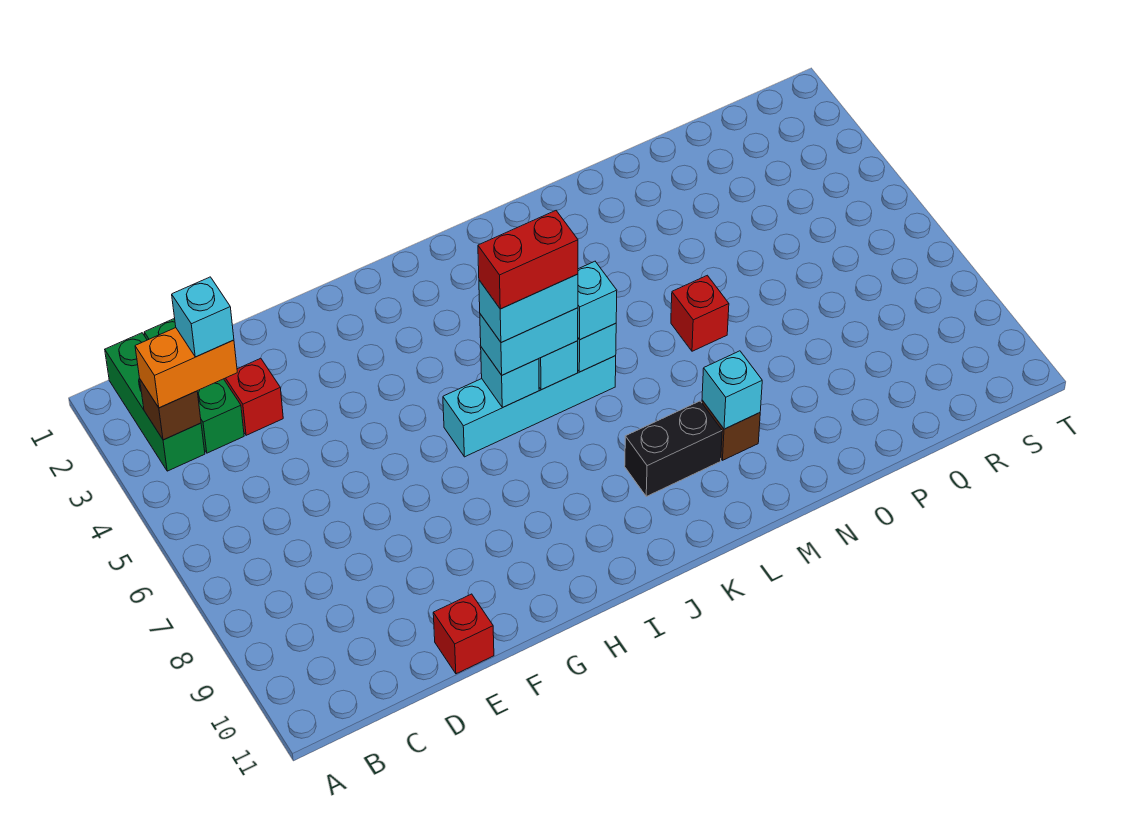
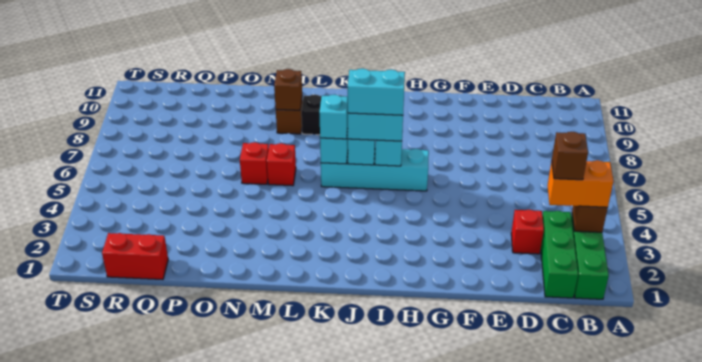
cyan brick C3 level 4 -> brown brick C3 level 4
red brick E11 level 1 -> red brick M6 level 1
red brick I6:J6 level 5 -> red brick Q1:R1 level 1
cyan brick M9 level 2 -> brown brick M9 level 2

